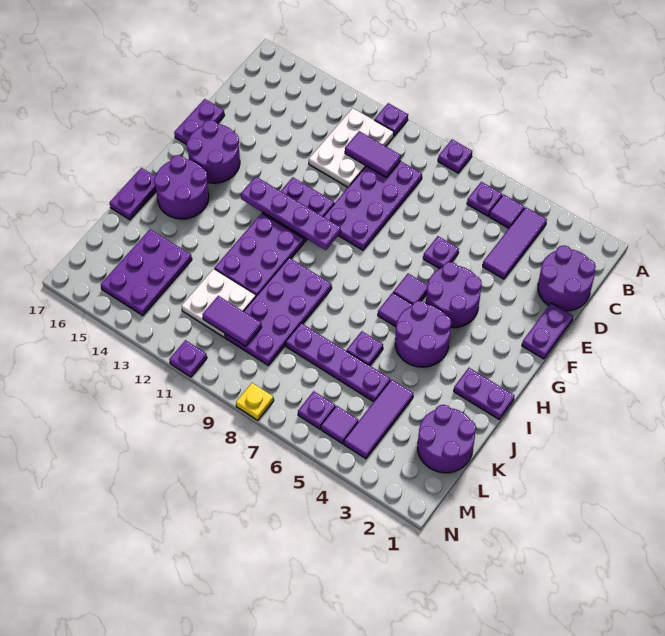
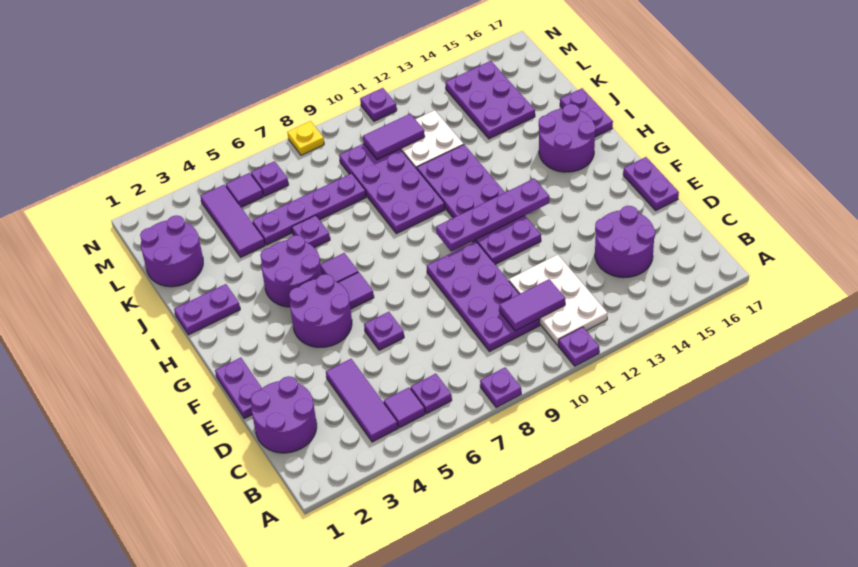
purple round brick F15:G16 level 1 -> purple round brick C14:D15 level 1

